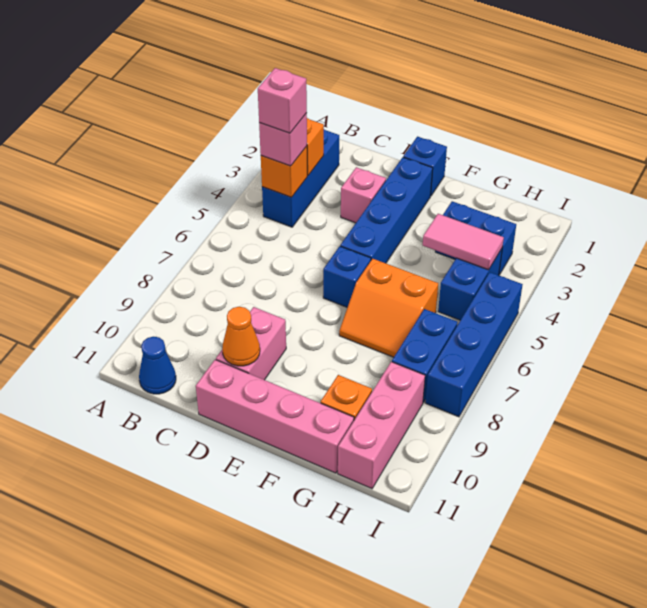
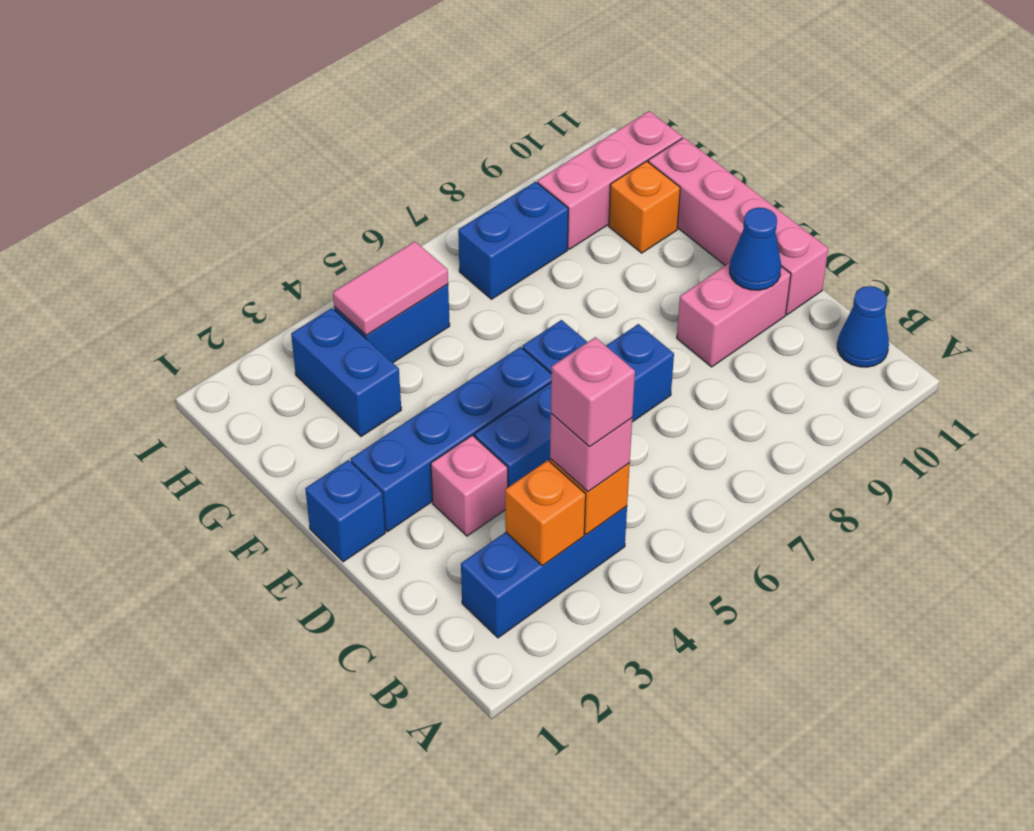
orange cone D10 level 2 -> blue cone D10 level 2
orange slope F6:G7 level 1 top 6 -> none
pink tile G4:H4 level 2 -> pink tile H4:H5 level 2
blue brick I5:I8 level 1 -> blue brick D4:D7 level 1

